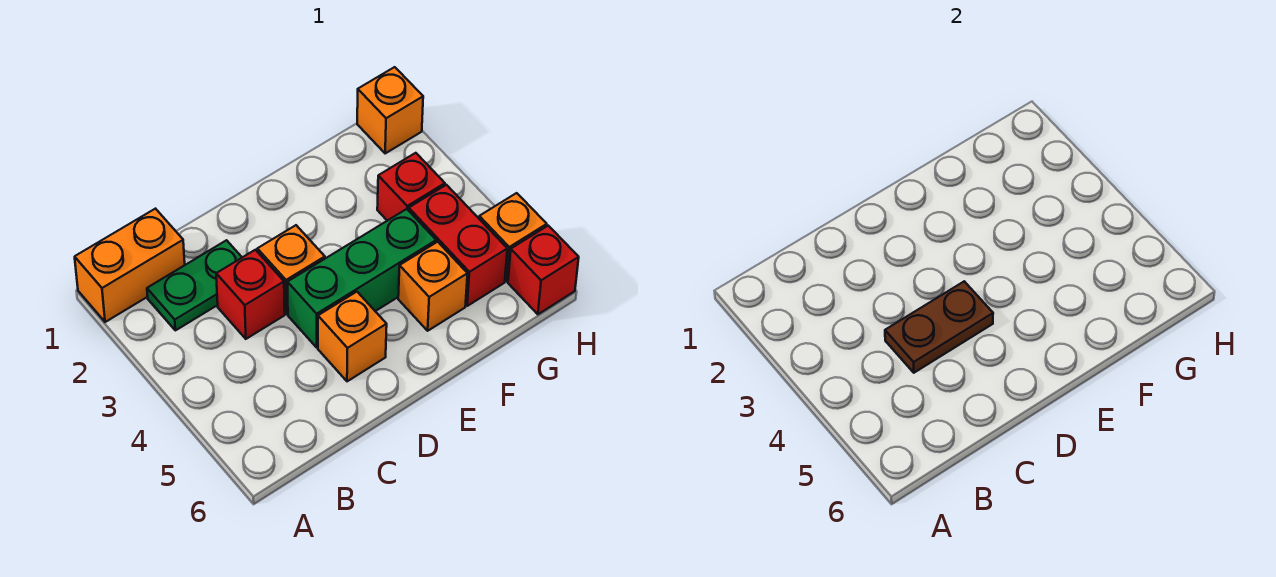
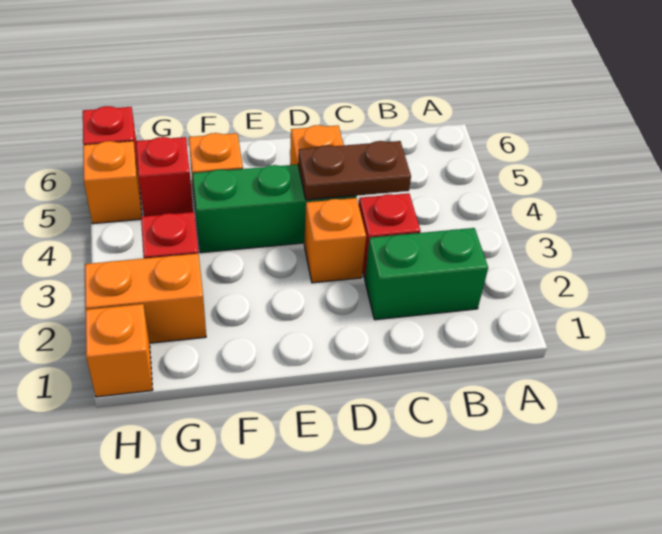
orange brick A1:B1 level 1 -> orange brick G2:H2 level 1
green plate B2:C2 level 1 -> green brick B2:C2 level 1
red brick G4:G5 level 1 -> red brick G5 level 1

